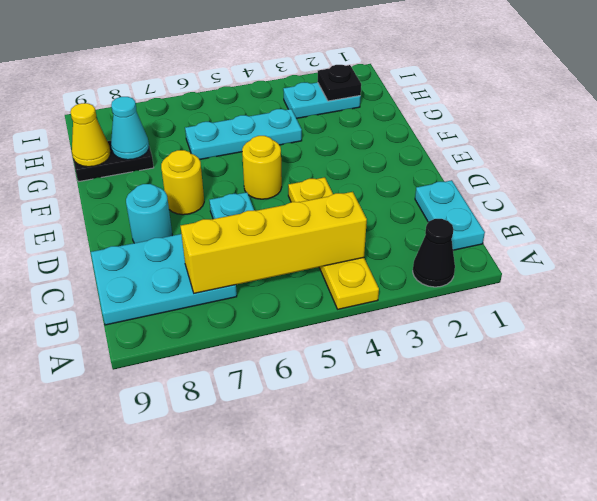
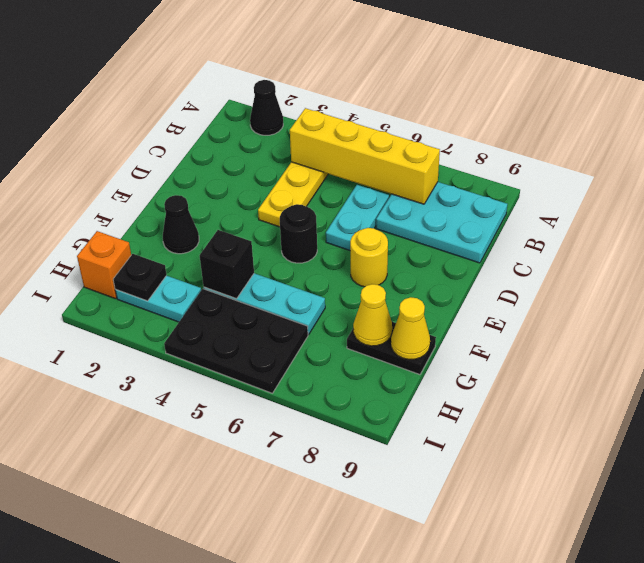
cyan plate B1:C1 level 1 -> none
cyan round brick D8 level 1 -> none
yellow round brick E5 level 1 -> black round brick E5 level 1
none -> black cone F2 level 1
none -> black brick G4 level 2
cyan cone G8 level 2 -> yellow cone G8 level 2
none -> orange brick H1 level 1
none -> black plate H4:I6 level 1

